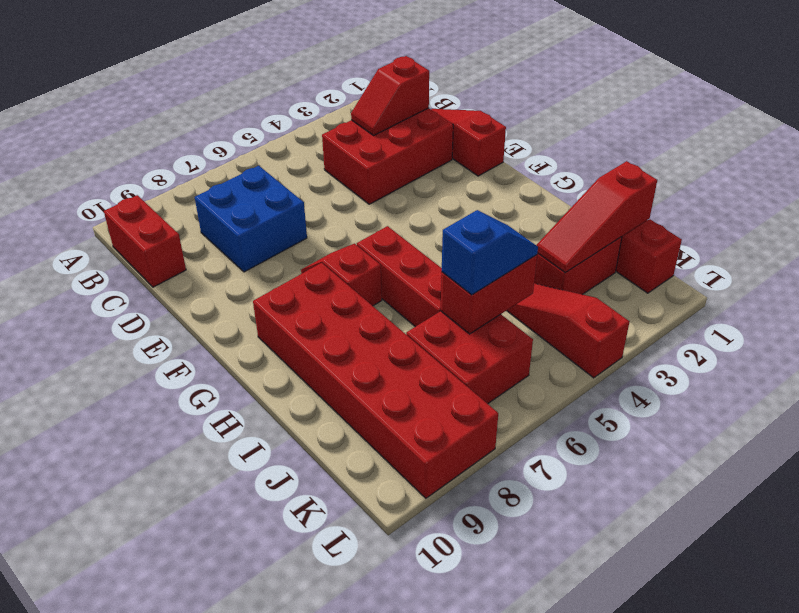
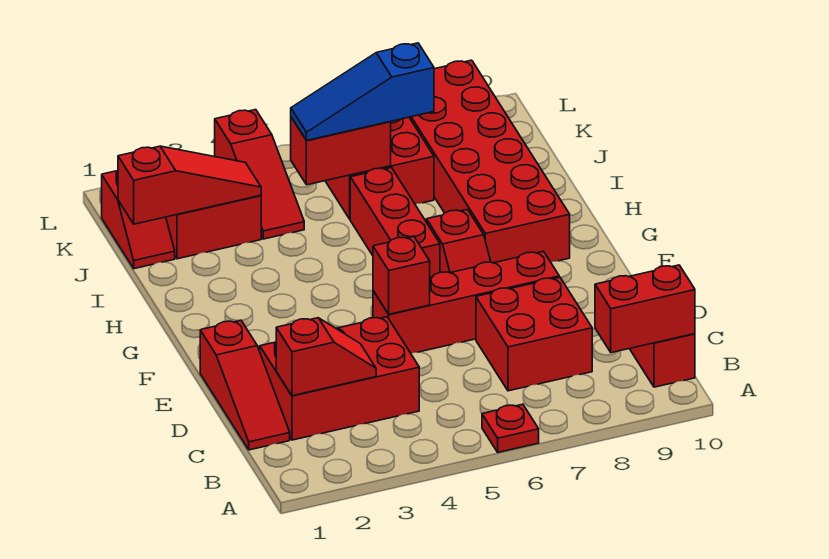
none -> red plate A6 level 1
none -> red brick B9:B10 level 2
blue brick C7:D8 level 1 -> red brick C7:D8 level 1
none -> red brick E5:E8 level 1
none -> red brick E5 level 2
blue slope J5:J6 level 3 top 6 -> blue slope J5:J7 level 3 top 7

